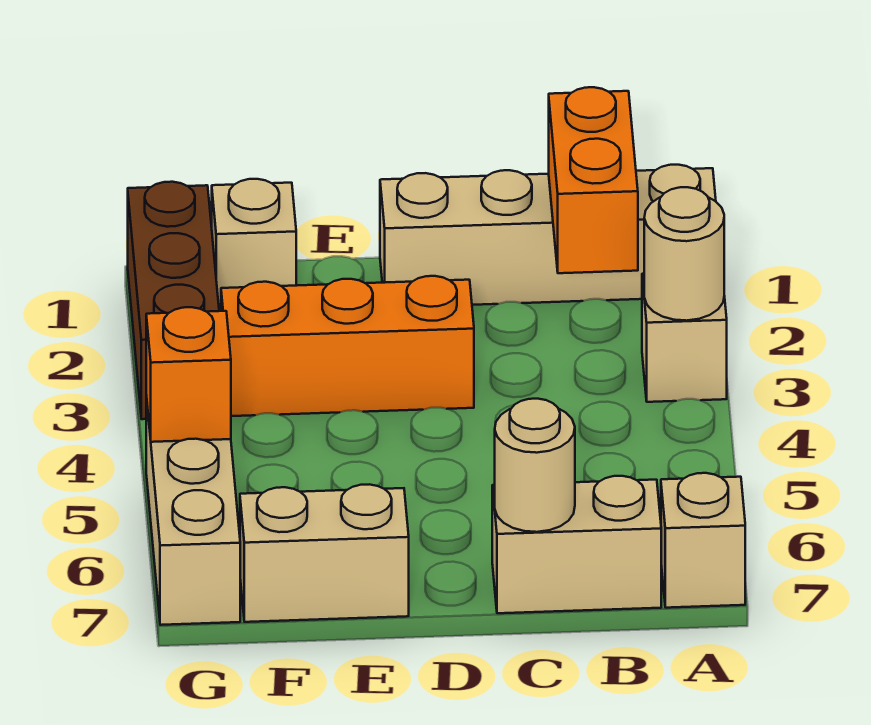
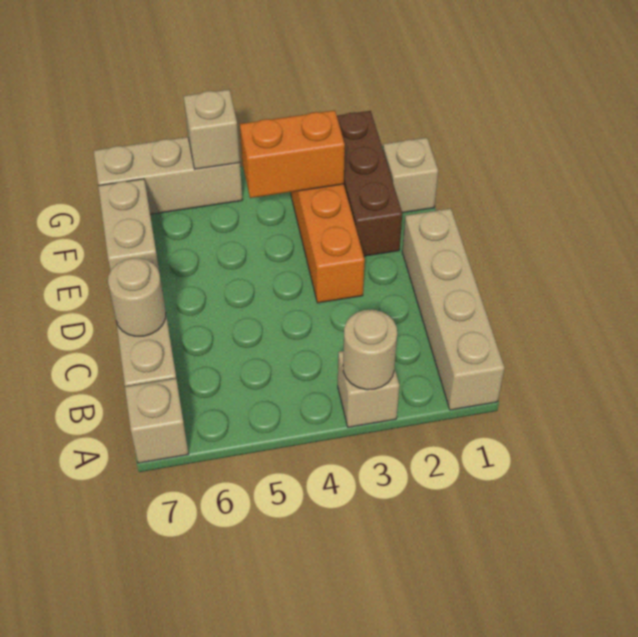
orange brick B1:B2 level 2 -> orange brick F3:F4 level 2
brown brick G1:G3 level 1 -> brown brick E2:G2 level 1
orange brick G5 level 2 -> tan brick G5 level 2

